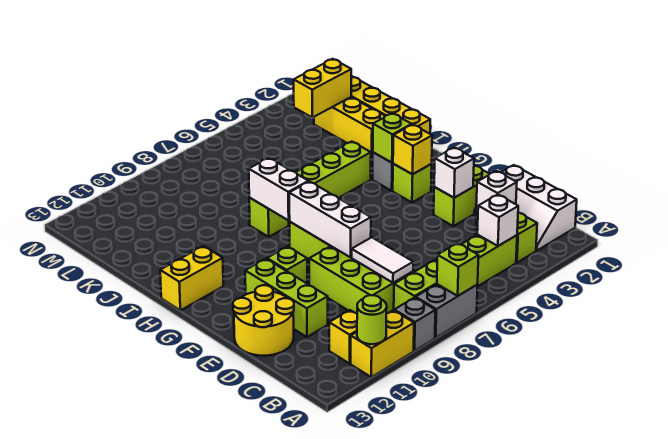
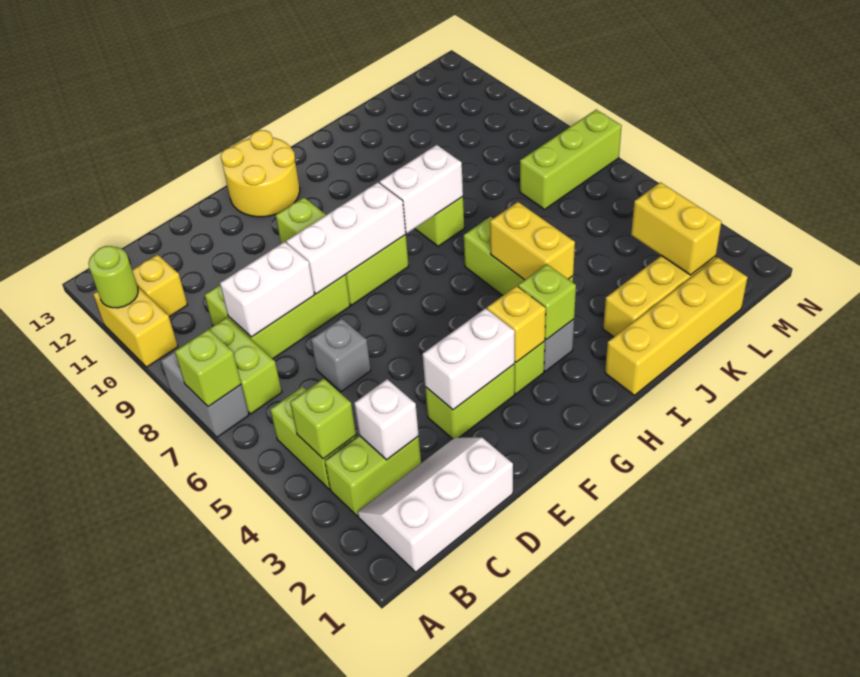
grey brick A9 level 1 -> grey brick D6 level 1
white brick B4 level 2 -> lime brick B4 level 2
white tile C8:D8 level 2 -> white brick C8:D8 level 2
lime brick D11:F11 level 1 -> lime brick L7:N7 level 1
yellow round brick D12:E13 level 1 -> yellow round brick F12:G13 level 1
lime brick E2:E3 level 1 -> lime brick E3:F3 level 1
white brick E3 level 2 -> white brick E3:F3 level 2
yellow brick H12:H13 level 1 -> yellow brick I4:I5 level 2

